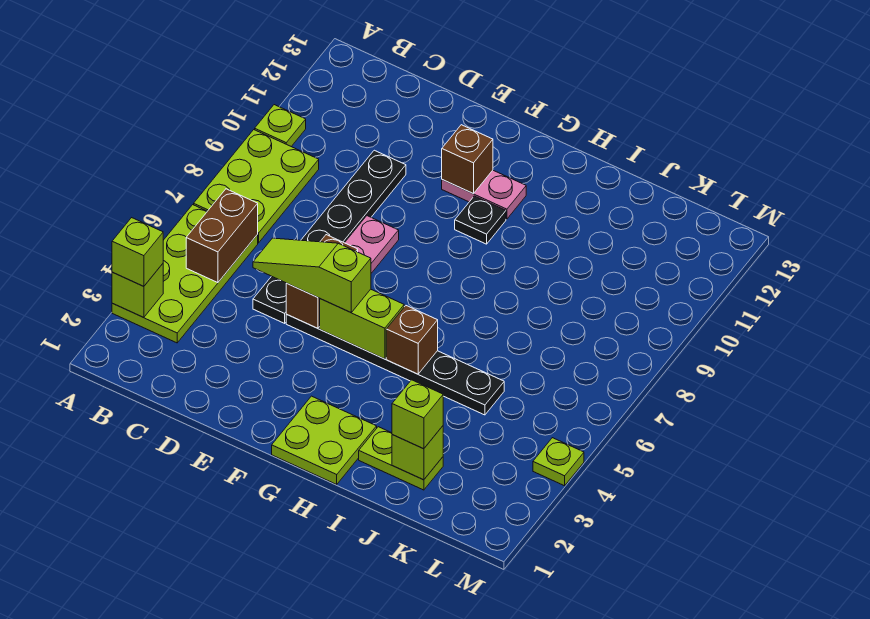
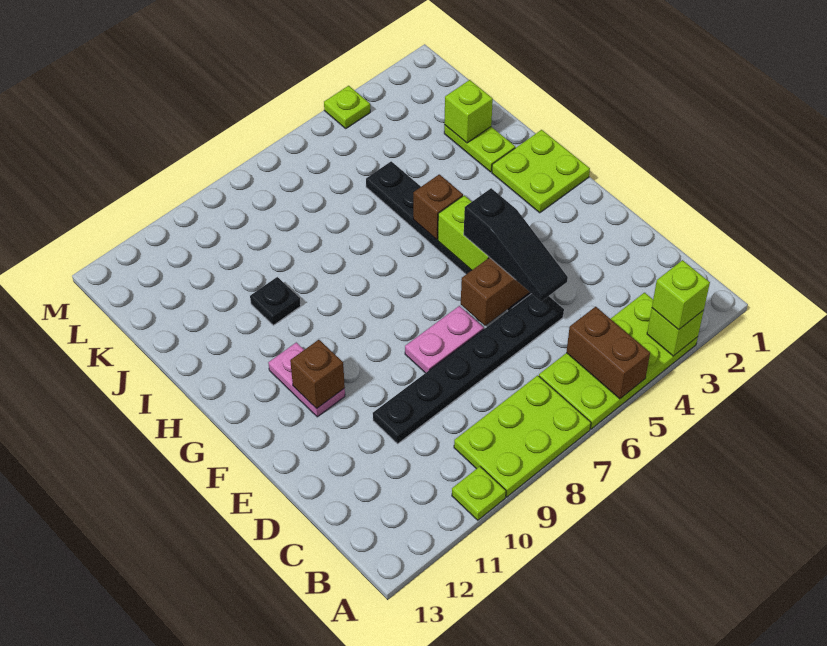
brown brick B5:B6 level 2 -> brown brick A5:B5 level 2
lime slope D5:F5 level 3 top F -> black slope D5:F5 level 3 top F
black plate G10 level 1 -> black plate I10 level 1
lime brick J2 level 3 -> none

